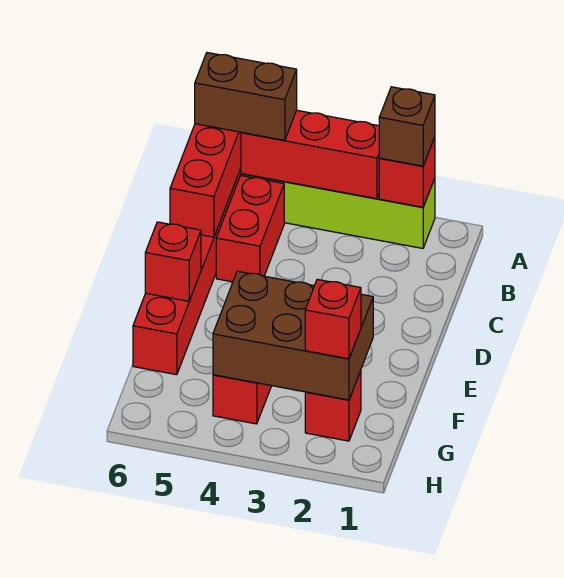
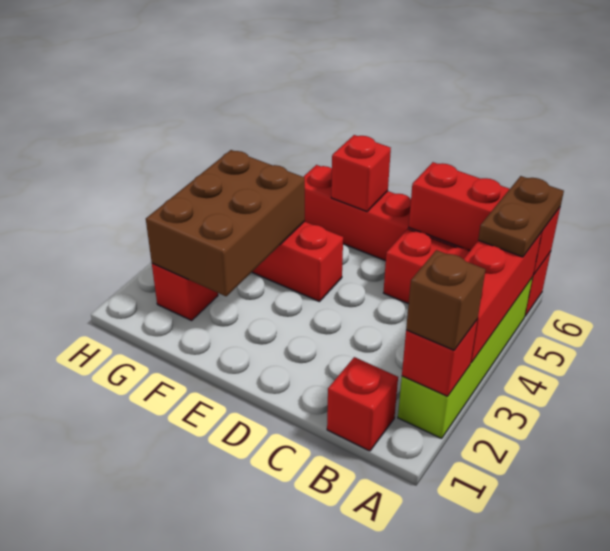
brown brick A5:A6 level 3 -> brown plate A5:A6 level 3
red brick G2 level 3 -> red brick B1 level 1

